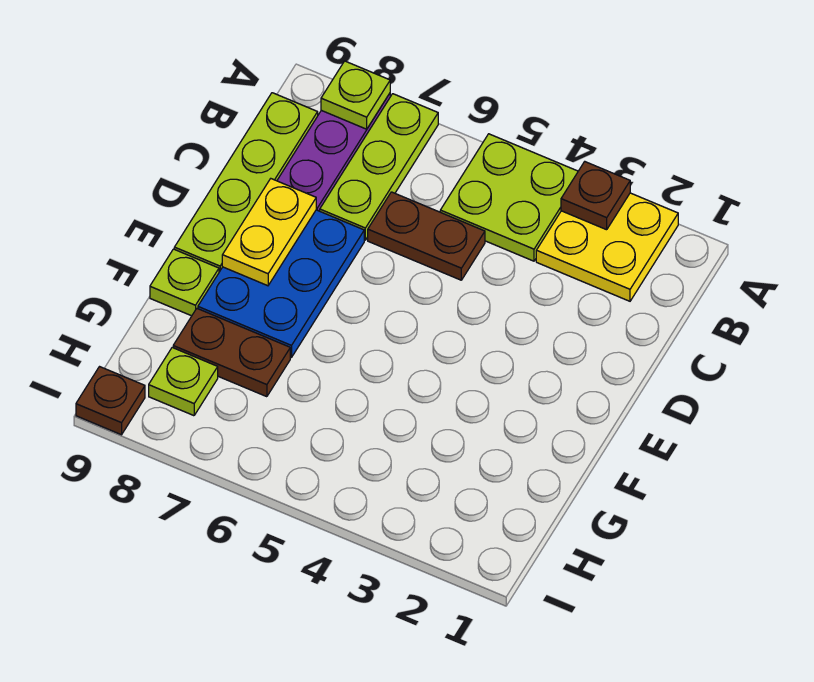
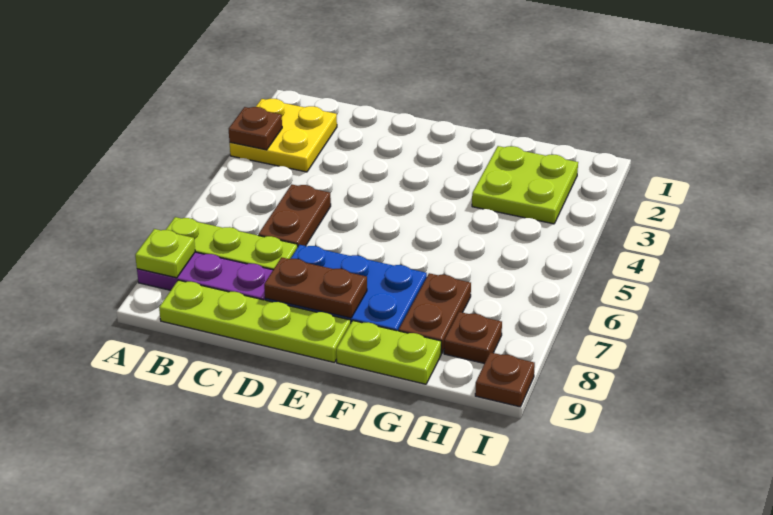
lime plate A4:B5 level 1 -> lime plate G2:H3 level 1
yellow plate D8:E8 level 2 -> brown plate D8:E8 level 2
lime plate F9 level 1 -> lime plate F9:G9 level 1
lime plate H8 level 1 -> brown plate H8 level 1

